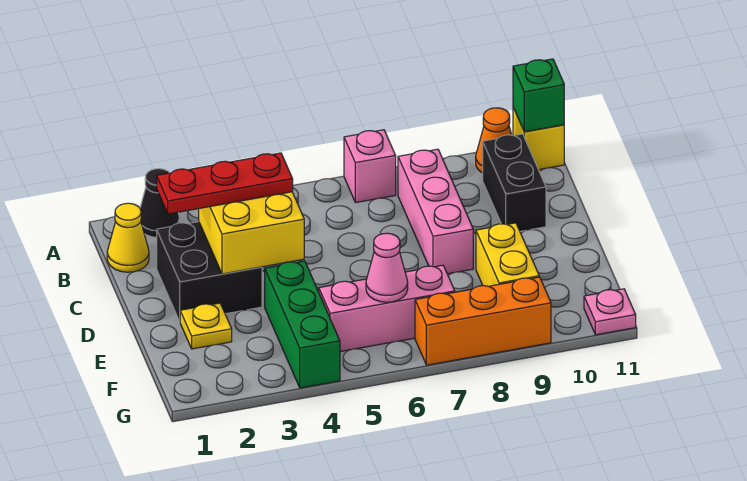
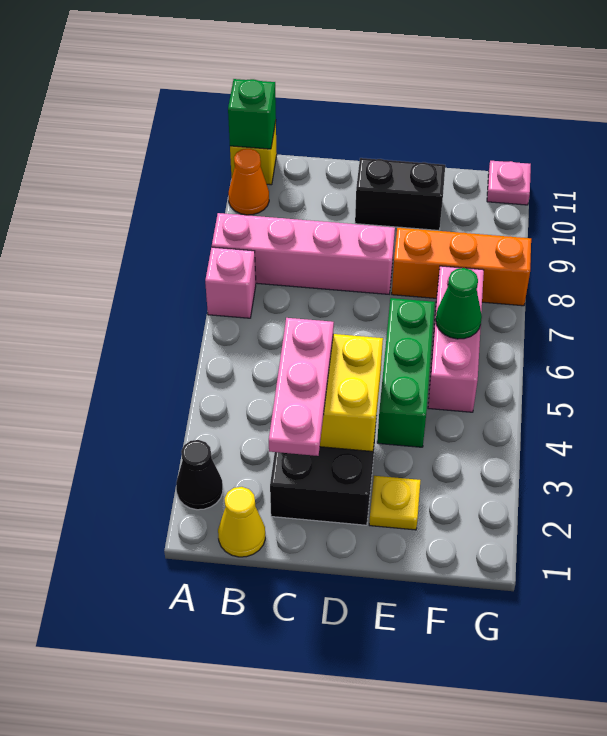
pink brick B8:D8 level 1 -> pink brick A8:D8 level 1
black brick B10:C10 level 1 -> black brick D10:E10 level 1
red plate C2:C4 level 3 -> pink plate C2:C4 level 3
green brick E4:G4 level 1 -> green brick E4:E6 level 1
yellow brick E9:F9 level 1 -> none
pink cone F6 level 2 -> green cone F6 level 2
orange brick G7:G9 level 1 -> orange brick E8:G8 level 1

